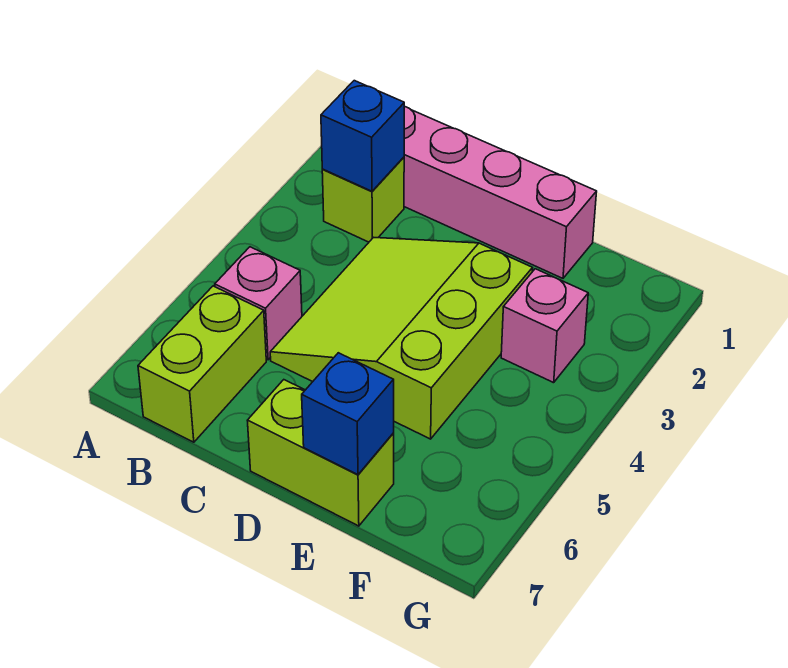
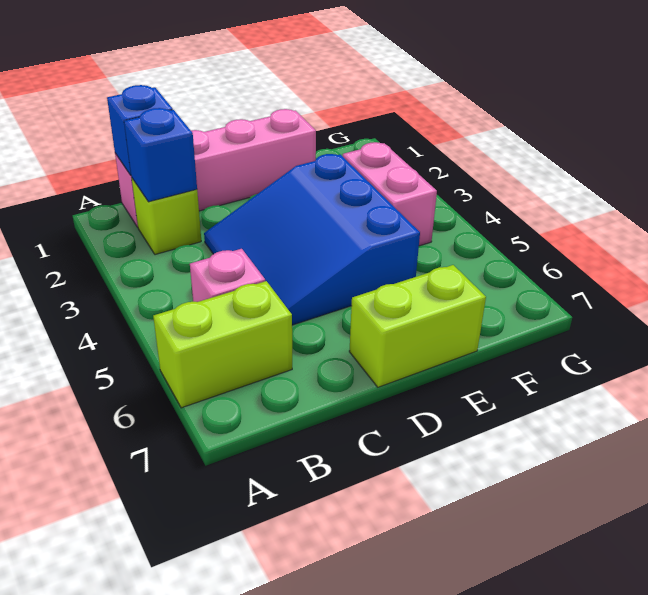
lime brick B6:B7 level 1 -> lime brick A6:B6 level 1
lime slope C3:E5 level 1 top E -> blue slope C3:E5 level 1 top E
blue brick E7 level 2 -> blue brick B1 level 2
pink brick F3 level 1 -> pink brick F3:F4 level 1

